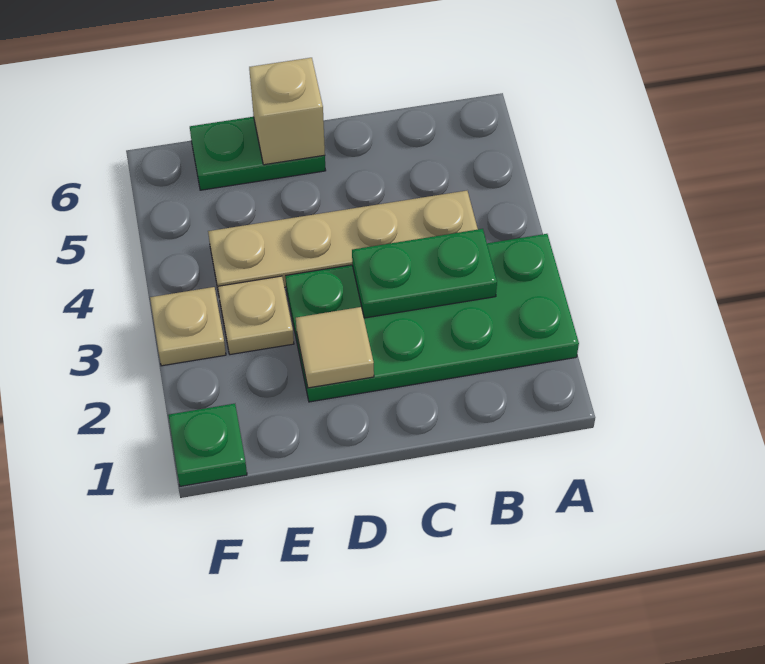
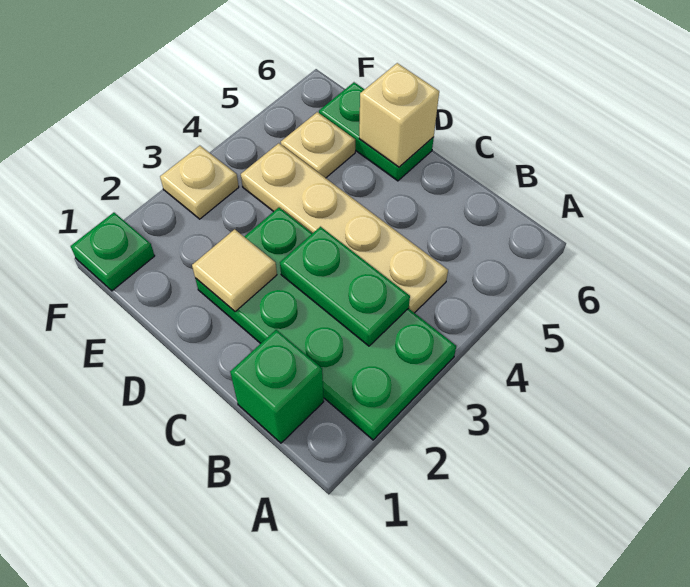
none -> green brick B1 level 1
tan plate E3 level 1 -> tan plate E5 level 1

